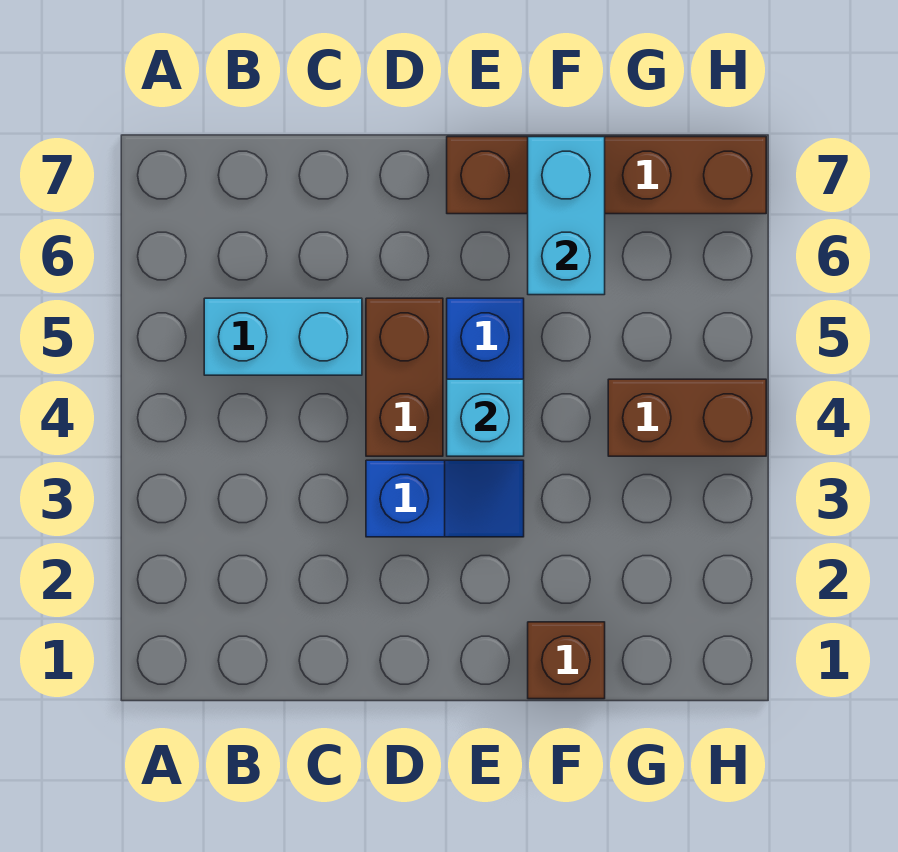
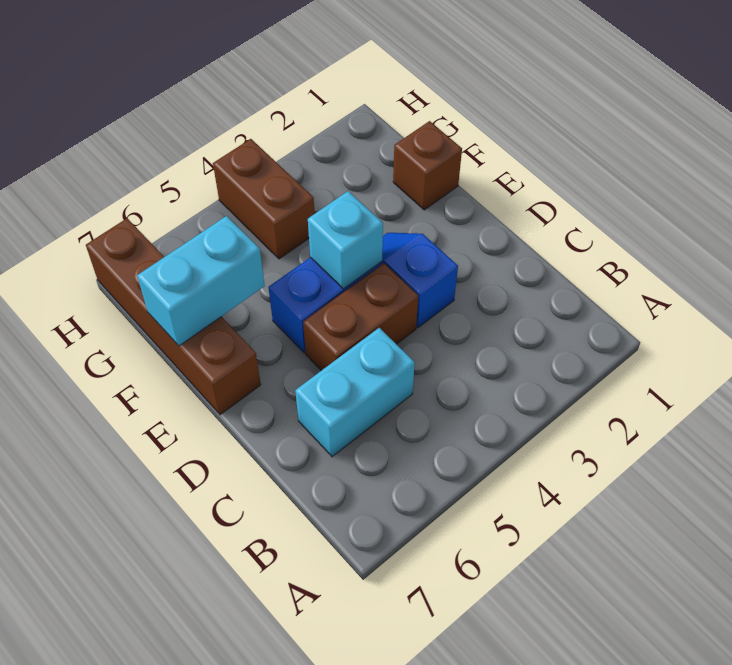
cyan brick B5:C5 level 1 -> cyan brick C5:C6 level 1

